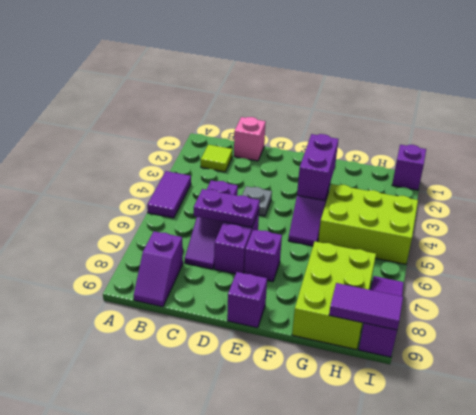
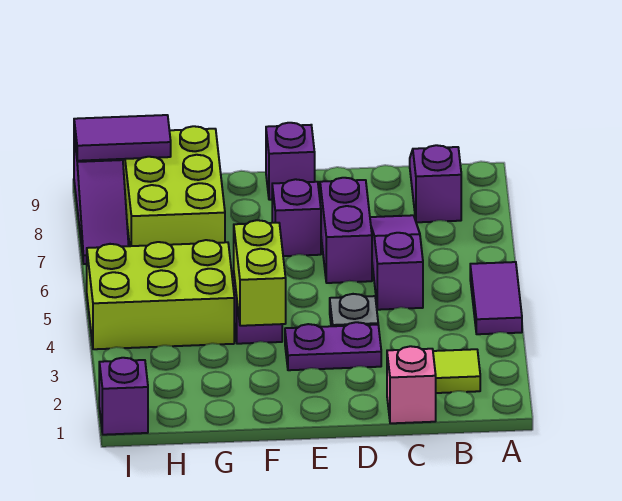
purple plate C6:D6 level 2 -> purple plate D3:E3 level 1
purple brick F3:F4 level 2 -> lime brick F3:F4 level 2

